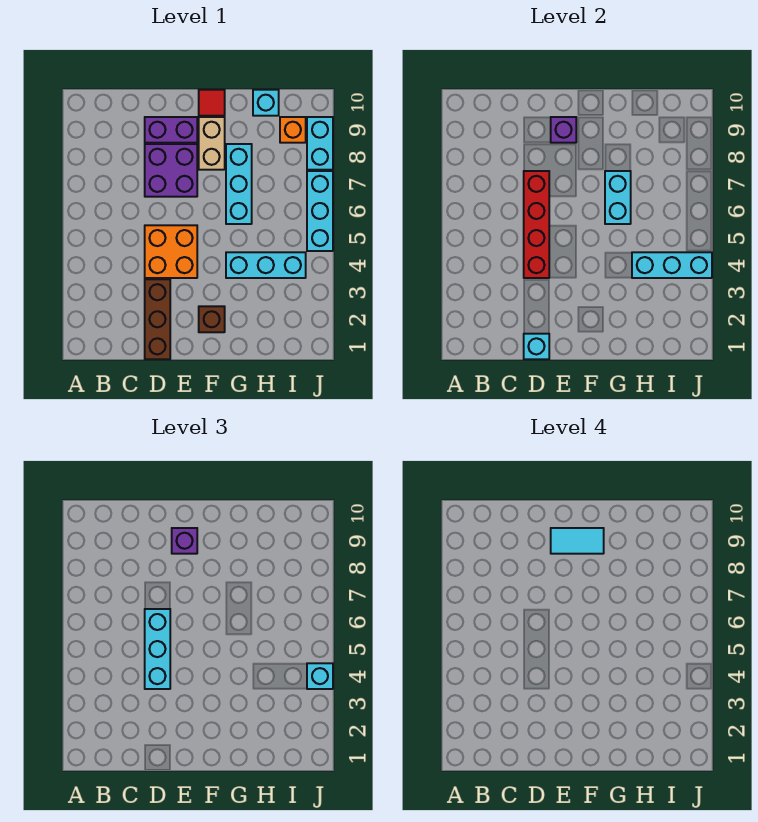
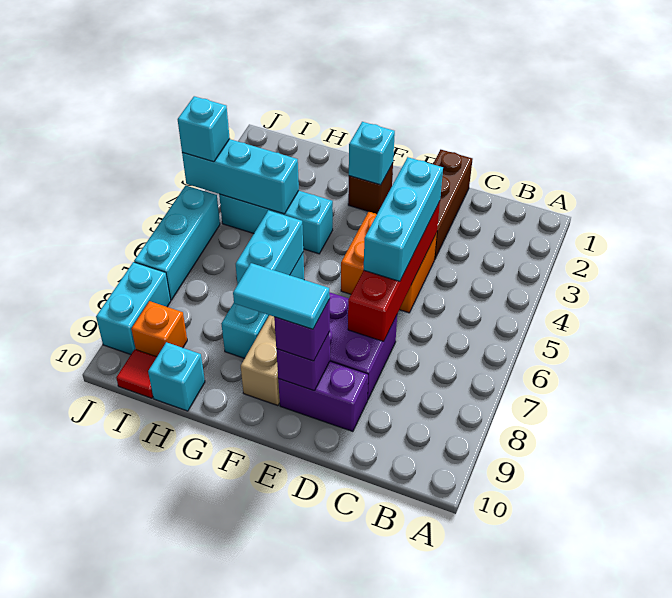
cyan brick D1 level 2 -> cyan brick F2 level 2
red tile F10 level 1 -> red tile I10 level 1

